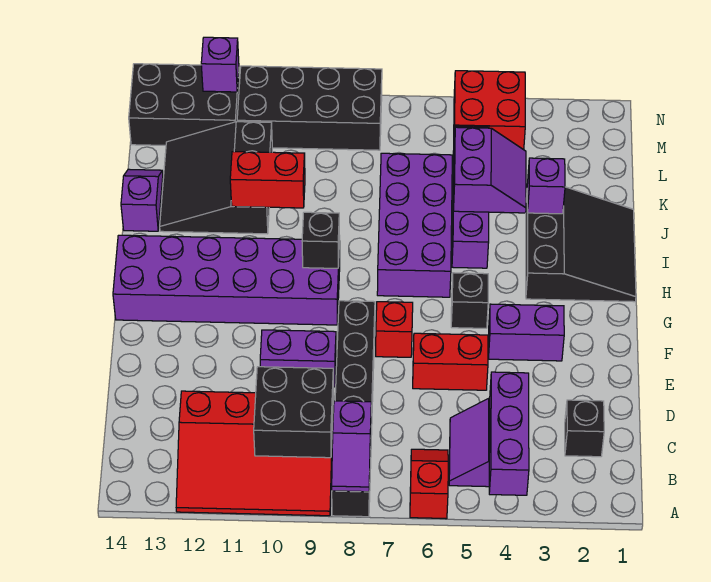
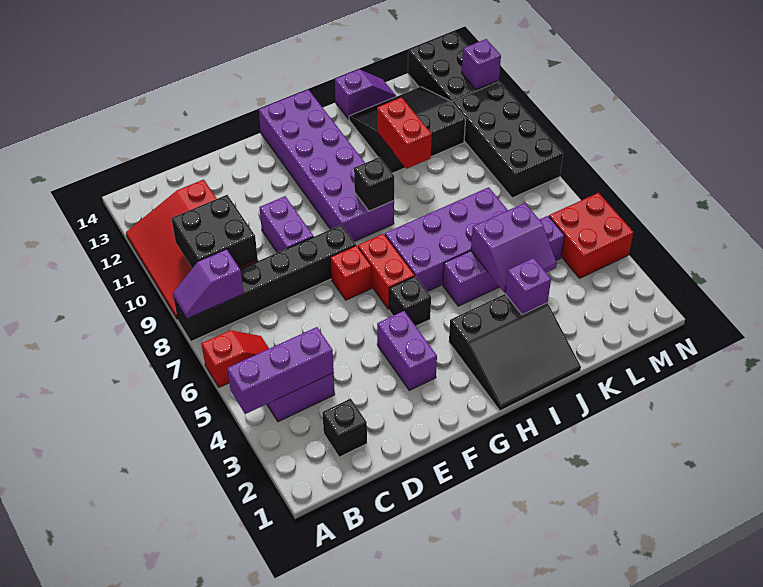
red brick E5:E6 level 1 -> red brick G6:G7 level 1

